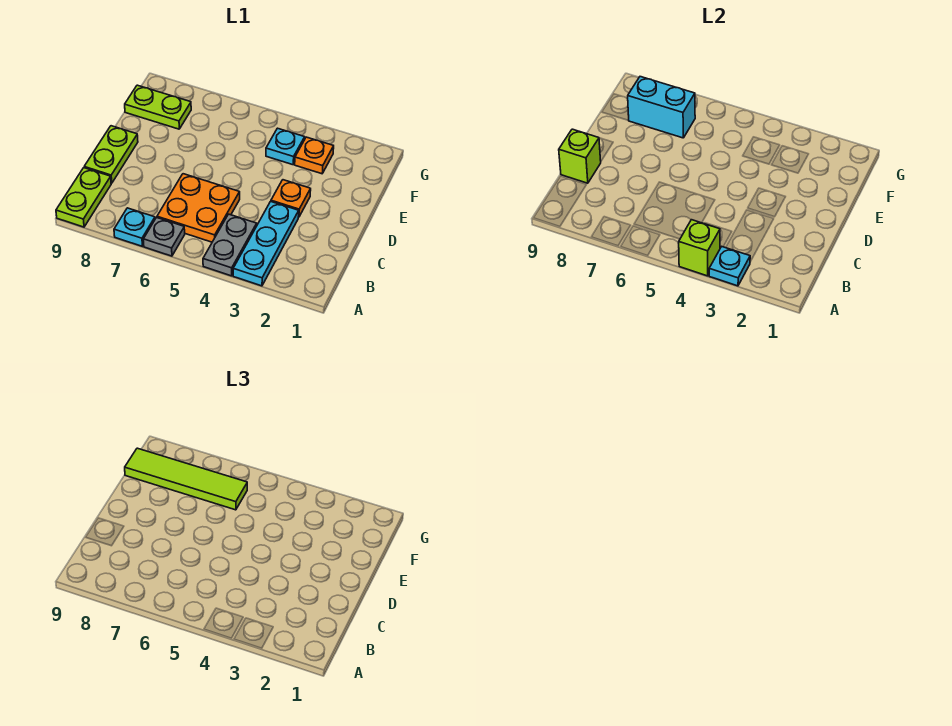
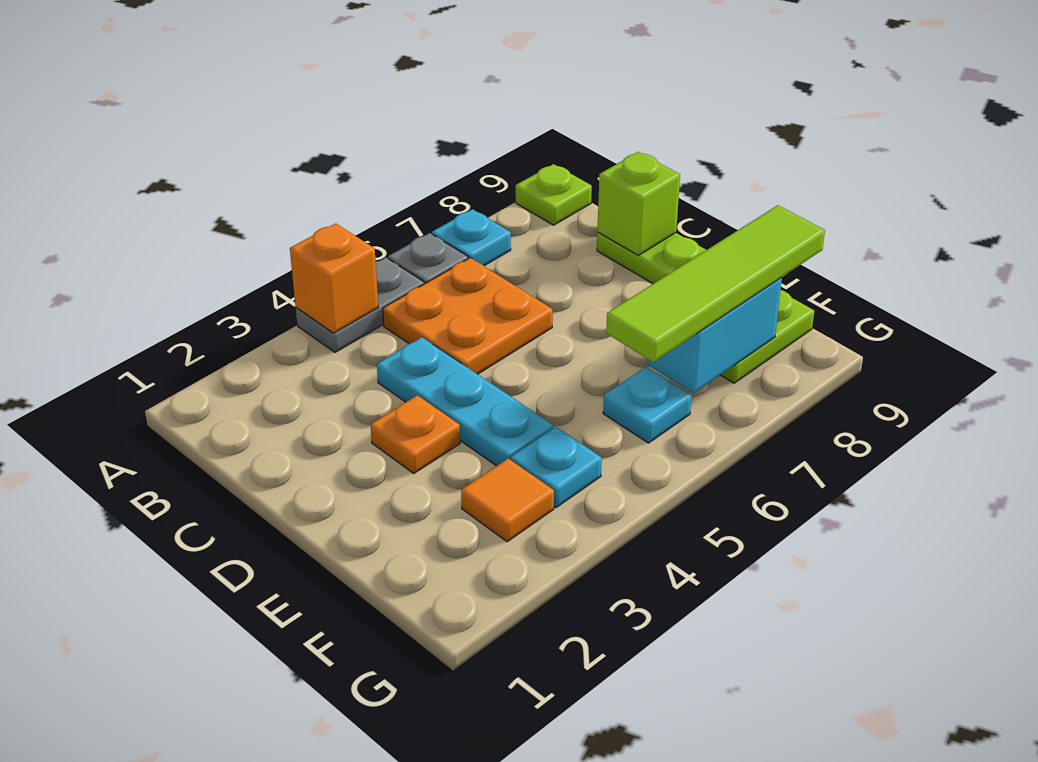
cyan plate A3:C3 level 1 -> cyan plate C4:E4 level 1
cyan plate A3 level 2 -> cyan plate F6 level 1
grey plate A4:B4 level 1 -> grey plate A4:A5 level 1
lime brick A4 level 2 -> orange brick A4 level 2
lime plate A9:B9 level 1 -> lime plate A9 level 1
orange plate F3 level 1 -> orange tile F3 level 1

